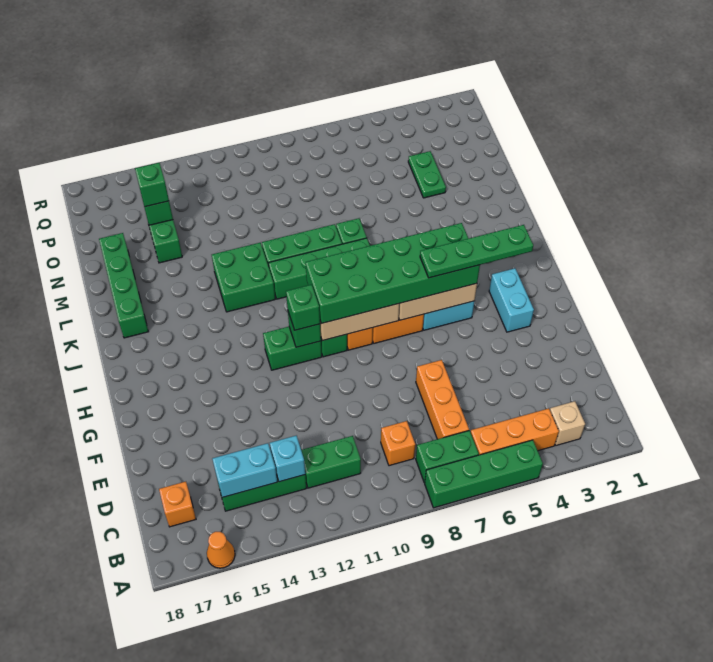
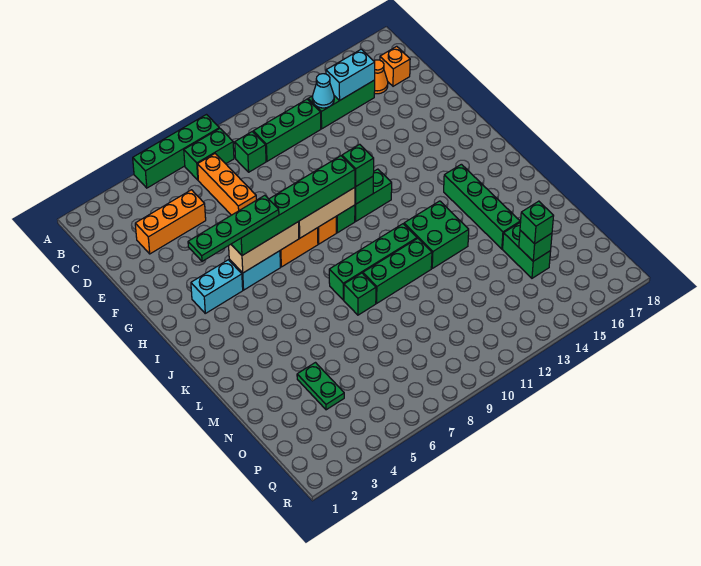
orange cone A16 level 1 -> orange cone C16 level 1
tan brick B3 level 1 -> none
orange brick B4:B6 level 1 -> orange brick D3:D5 level 1
orange brick C9 level 1 -> green brick C9 level 1
green brick C11:C12 level 1 -> green brick C10:C12 level 1
cyan brick C13 level 2 -> cyan cone C13 level 2
cyan brick G3:H3 level 1 -> cyan brick H3:H4 level 1
green brick H5:I10 level 3 -> green brick H5:H10 level 3
green brick K17:N17 level 1 -> green brick J15:M15 level 1

